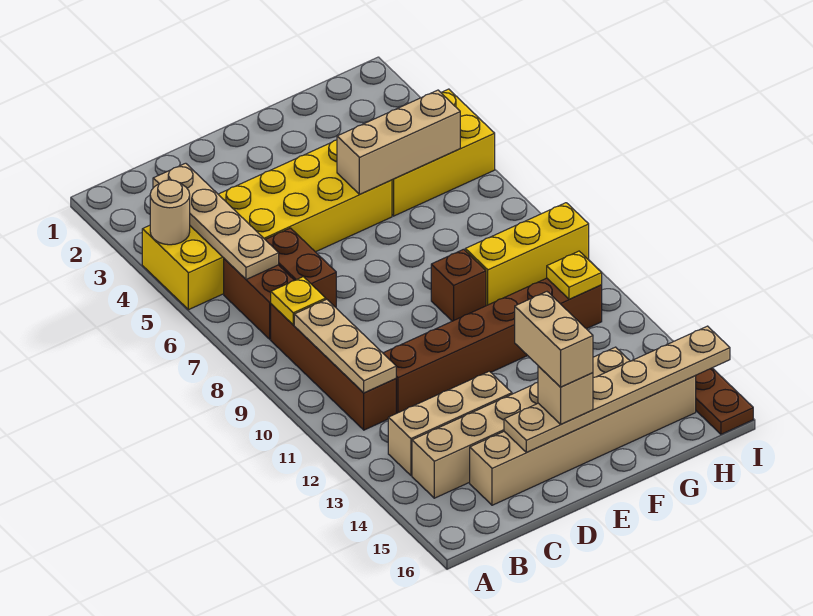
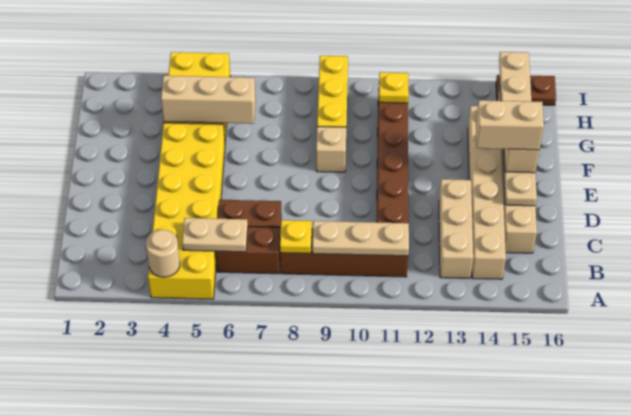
tan plate B3:B6 level 2 -> tan plate B5:B6 level 2
tan brick F5:H5 level 2 -> tan brick G4:G6 level 2
brown brick F9 level 1 -> tan brick F9 level 1

